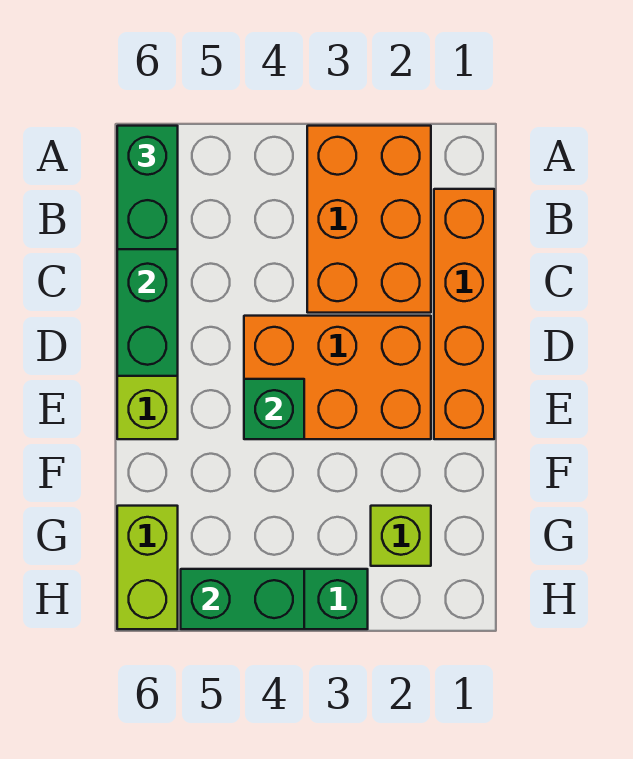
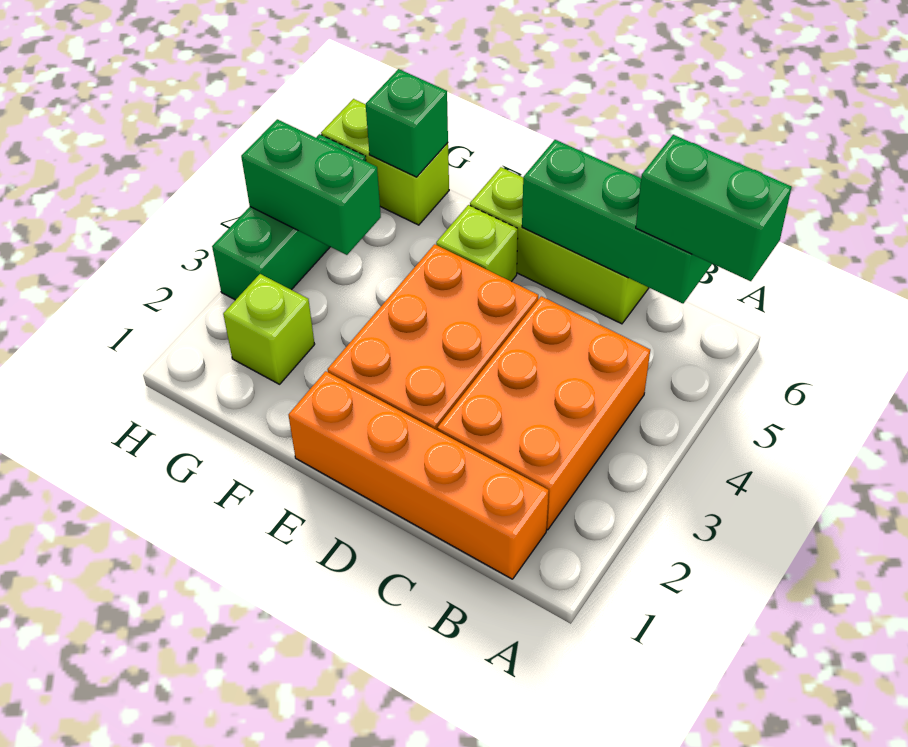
orange brick A2:C3 level 1 -> orange brick B2:C4 level 1
green brick E4 level 2 -> green brick G6 level 2
none -> lime brick E5 level 1
green brick H4:H5 level 2 -> green brick G4:H4 level 2

